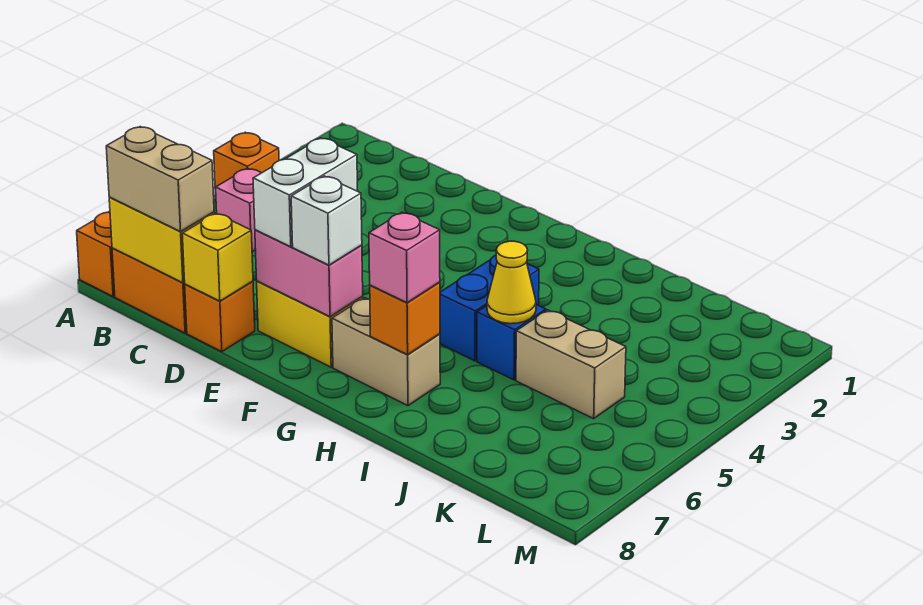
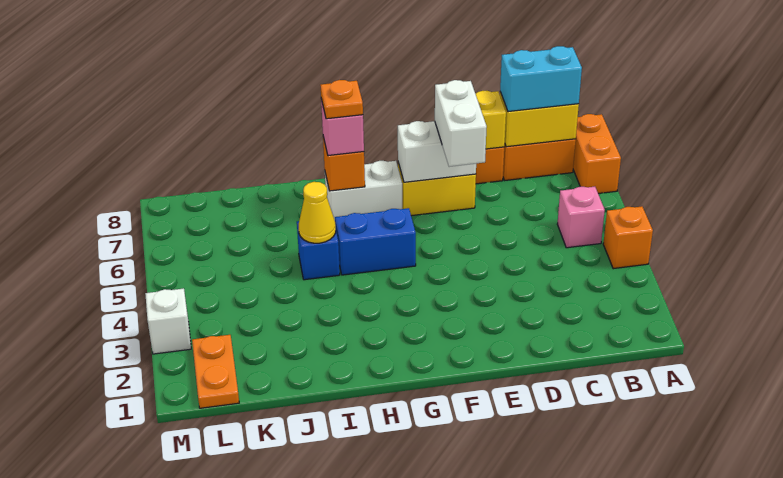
tan brick B8:C8 level 3 -> cyan brick B8:C8 level 3
pink brick E7:F7 level 2 -> white brick E7:F7 level 2
white brick F7 level 3 -> white brick M3 level 1
tan brick G7:H7 level 1 -> white brick G7:H7 level 1
blue brick H4:H5 level 1 -> blue brick G5:H5 level 1
none -> orange plate H7 level 4
tan brick J5:K5 level 1 -> none
none -> orange plate L1:L2 level 1

